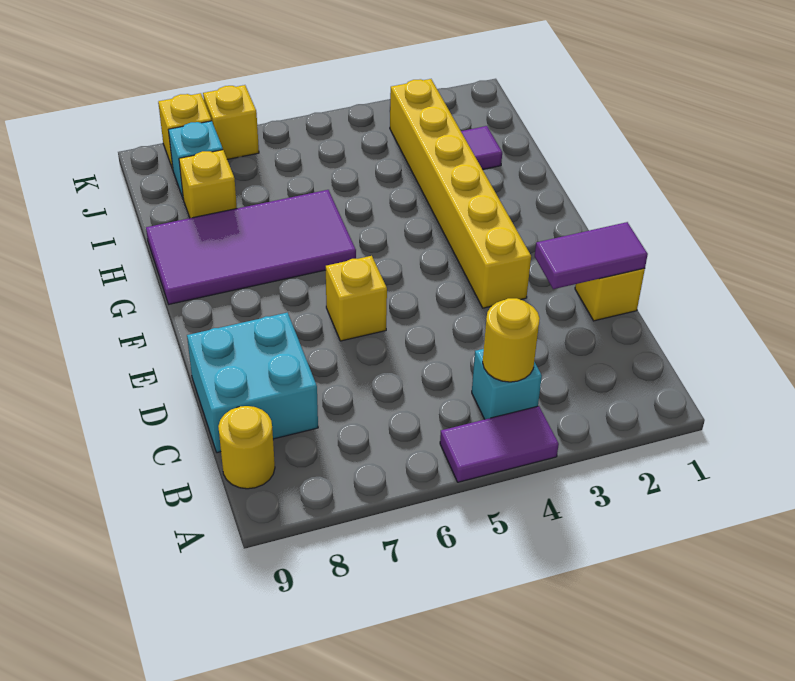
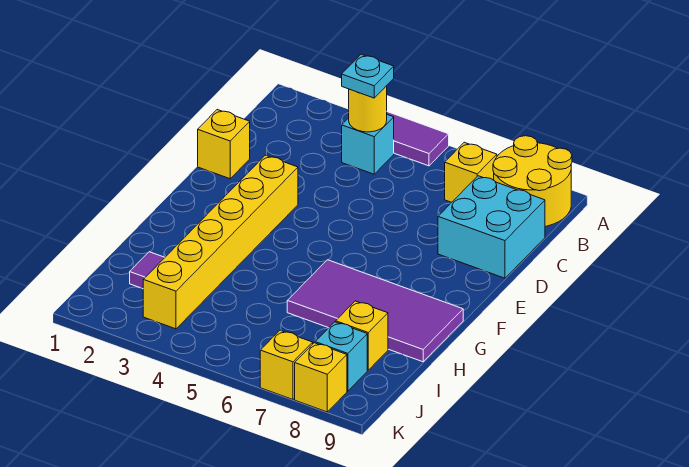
none -> cyan plate B4 level 3
yellow round brick B9 level 1 -> yellow round brick A8:B9 level 1
purple tile D1:D2 level 2 -> none
yellow brick E6 level 1 -> yellow brick B7 level 1

